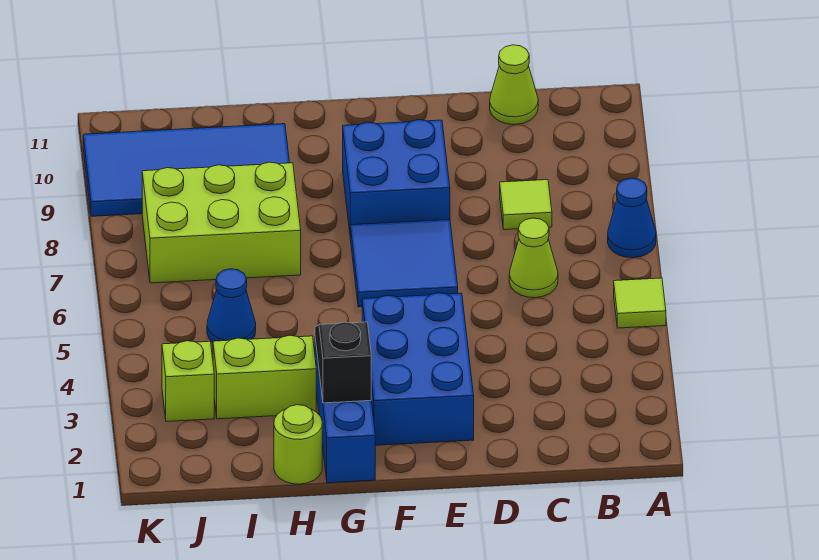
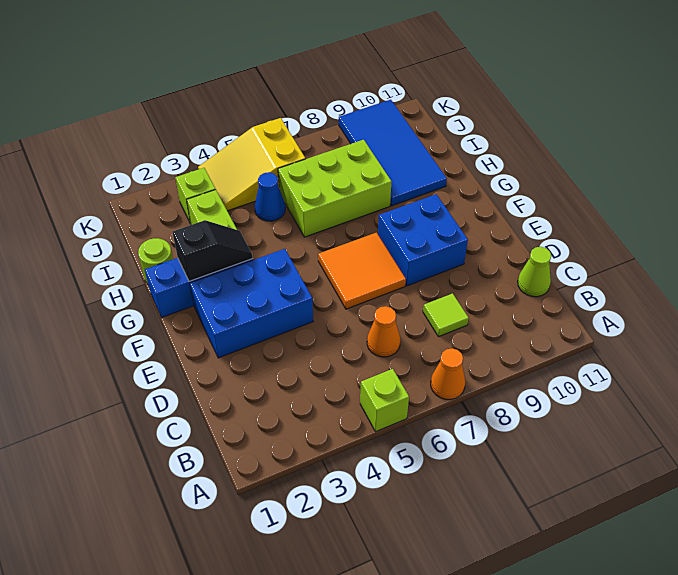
lime tile A5 level 1 -> lime brick A5 level 1
blue cone A7 level 1 -> orange cone A7 level 1
lime cone C6 level 1 -> orange cone C6 level 1
blue tile E6:F7 level 1 -> orange tile E6:F7 level 1
lime brick H7:J8 level 1 -> lime brick H6:I8 level 1
none -> yellow slope J4:K6 level 1 top 6

